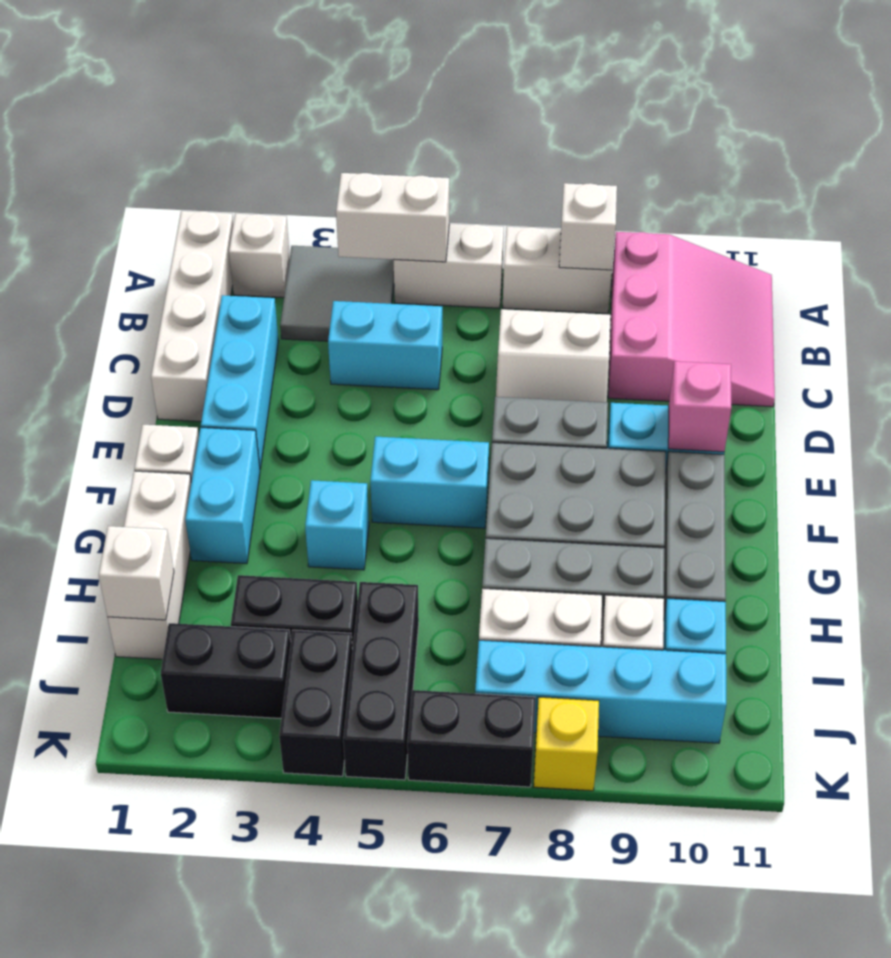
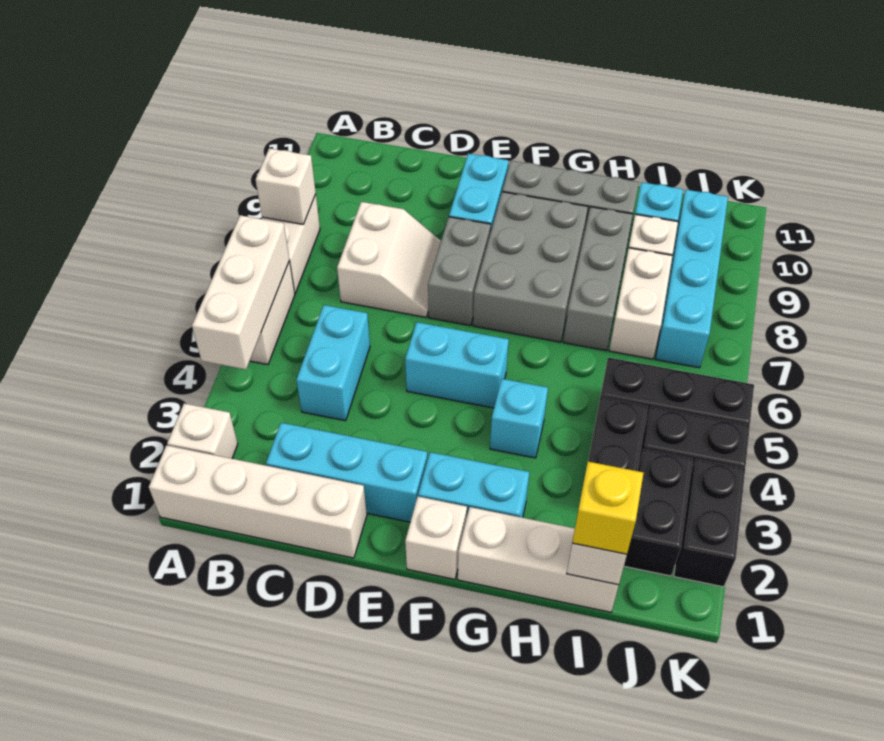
grey tile A3:B4 level 1 -> none
white brick A4:A5 level 2 -> white brick A4:A6 level 2
pink slope A9:C11 level 1 top 9 -> none
pink brick E10 level 2 -> none
cyan brick F5:F6 level 1 -> cyan brick E5:F5 level 1
black brick K6:K7 level 1 -> black brick K2:K3 level 1
yellow brick K8 level 1 -> yellow brick I1 level 3

